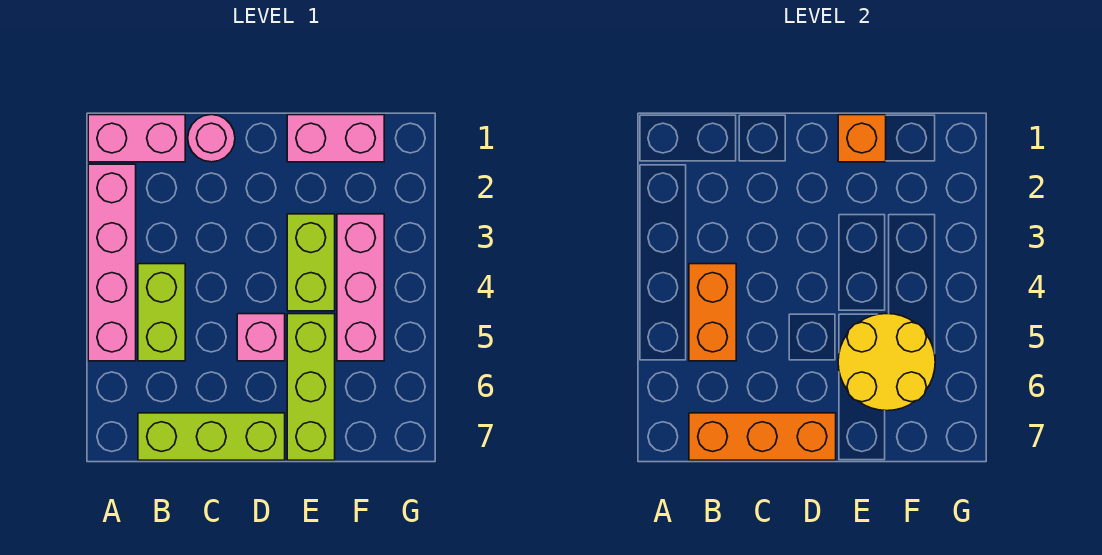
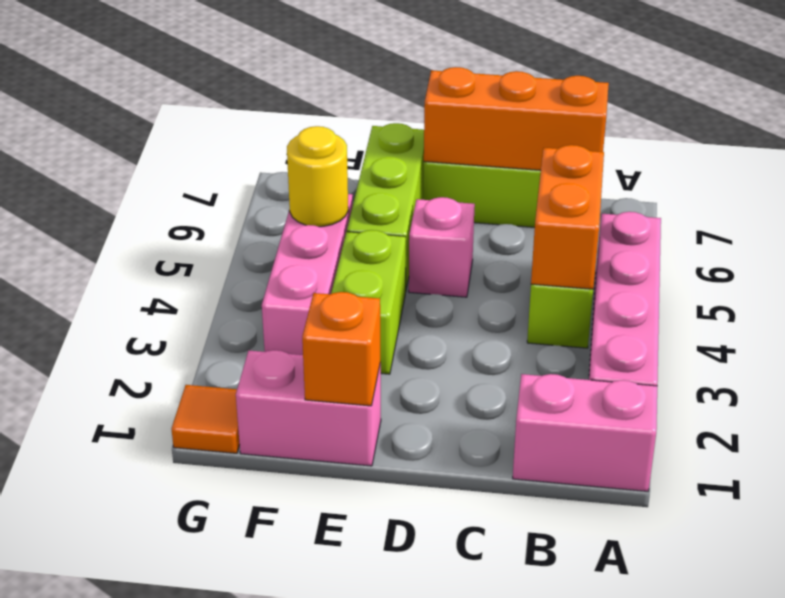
pink round brick C1 level 1 -> none
yellow round brick E5:F6 level 2 -> yellow round brick F5 level 2
none -> orange tile G1 level 1

